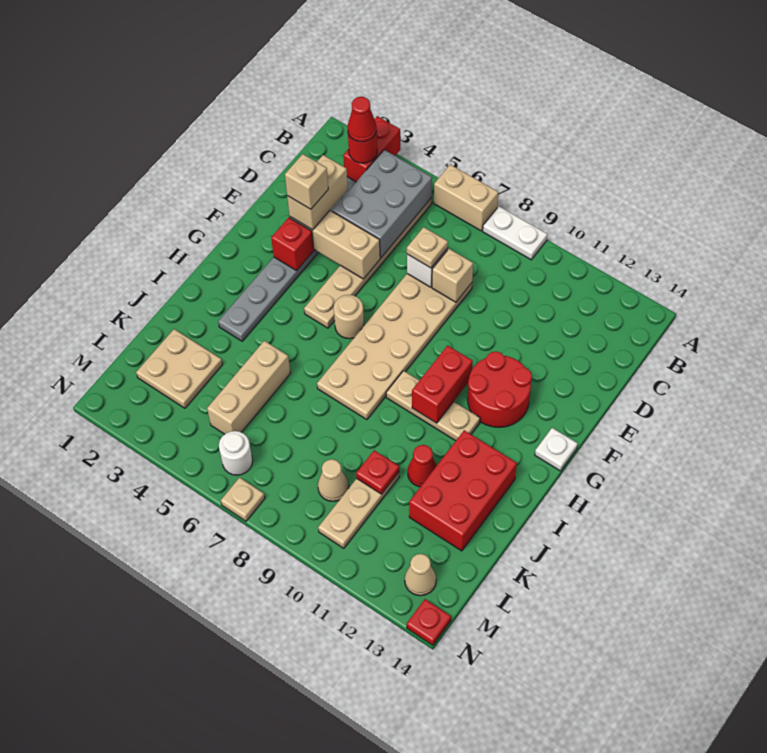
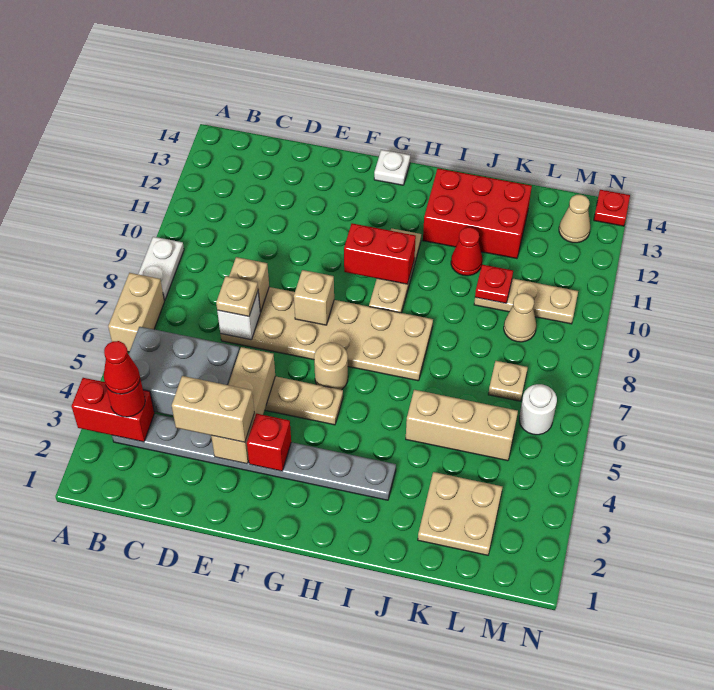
tan brick E3 level 4 -> tan brick F8 level 2
red round brick F11:G12 level 1 -> none
tan plate N7 level 1 -> tan plate L7 level 1

